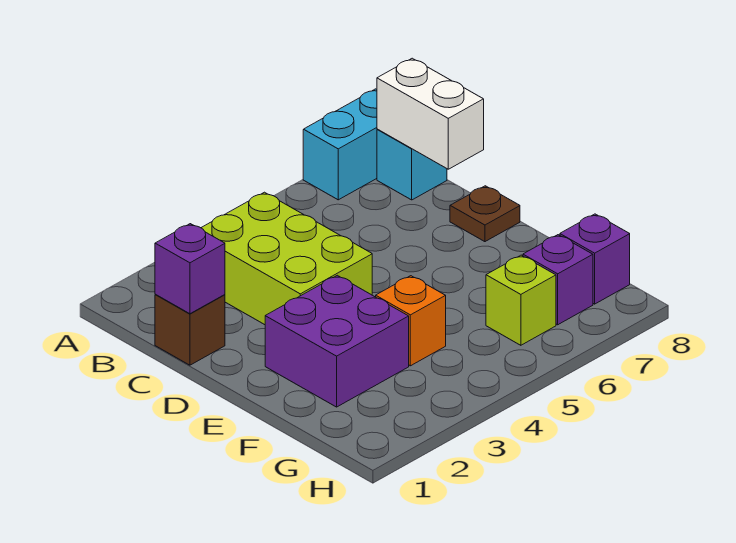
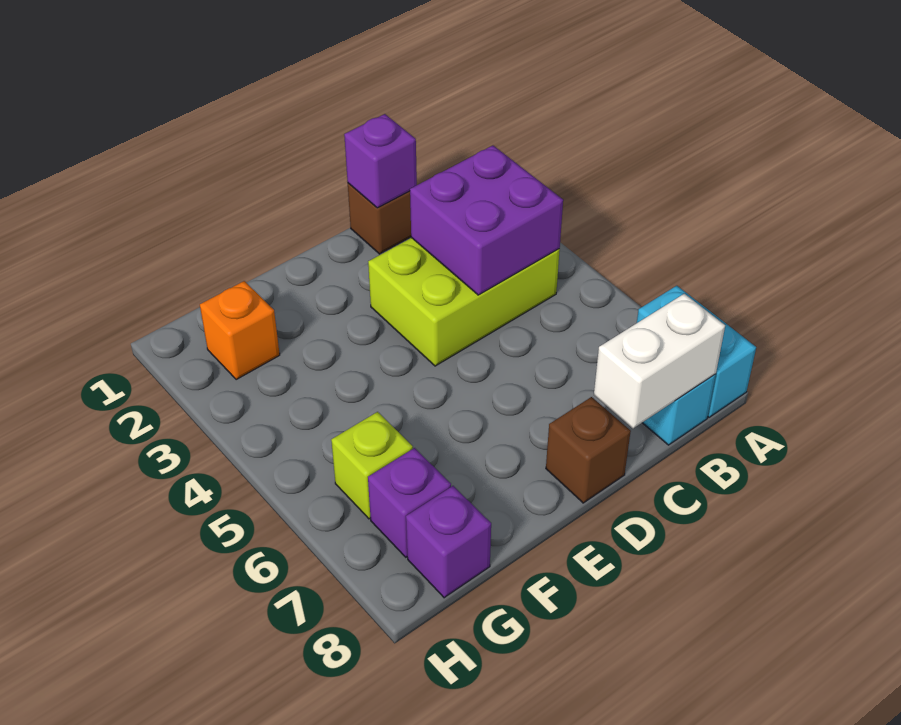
brown plate D8 level 1 -> brown brick D8 level 1
purple brick E2:F3 level 1 -> purple brick B3:C4 level 2
orange brick F4 level 1 -> orange brick G2 level 1

